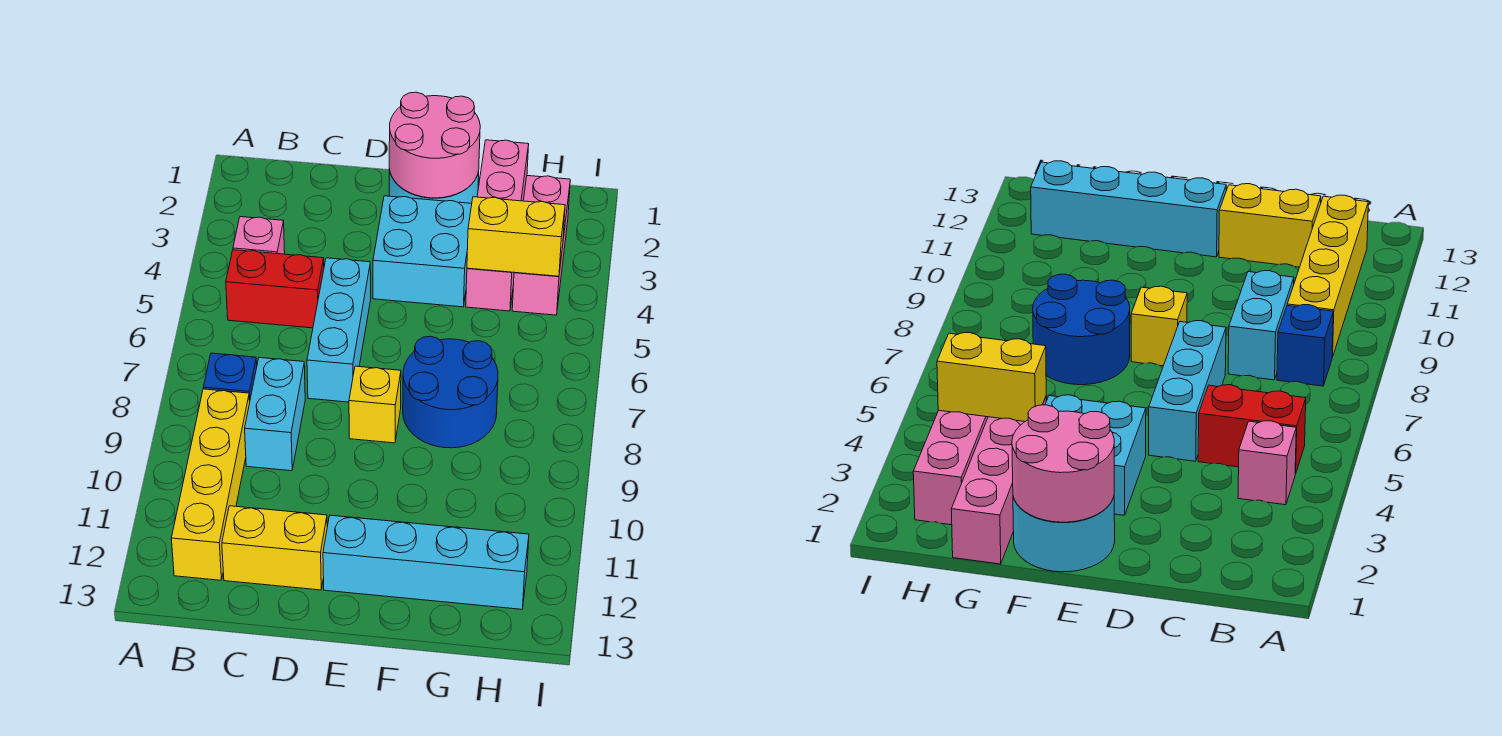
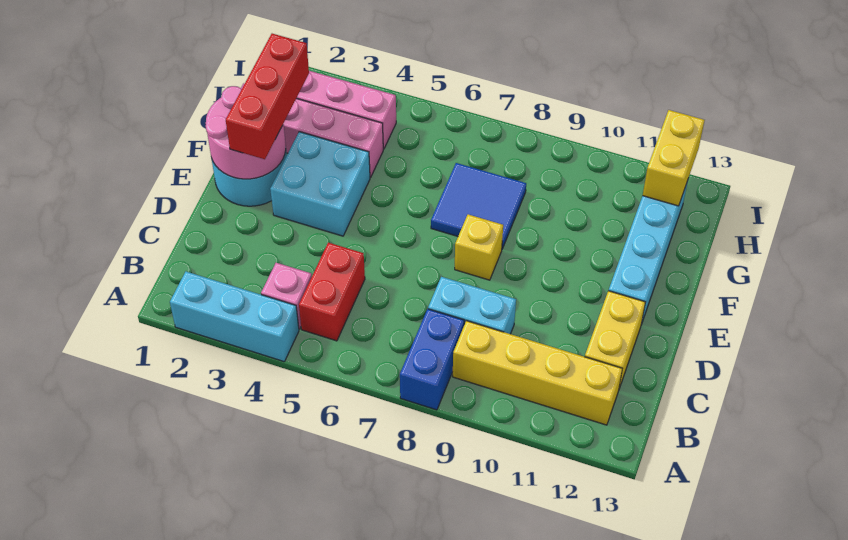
blue brick B8 level 1 -> blue brick A8:B8 level 1
cyan brick D5:D7 level 1 -> cyan brick A2:A4 level 1
none -> red brick E2:G2 level 3
blue round brick F7:G8 level 1 -> blue tile F7:G8 level 1
yellow brick G4:H4 level 2 -> yellow brick H12:I12 level 2

